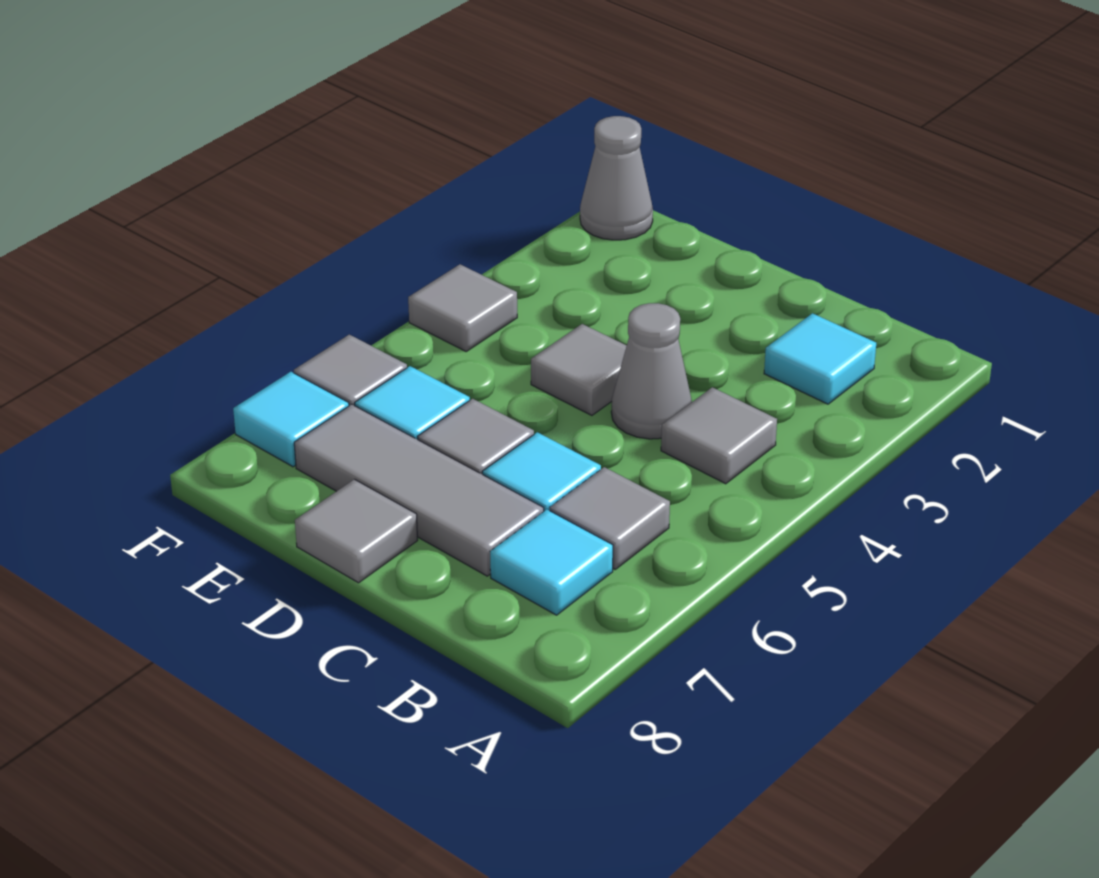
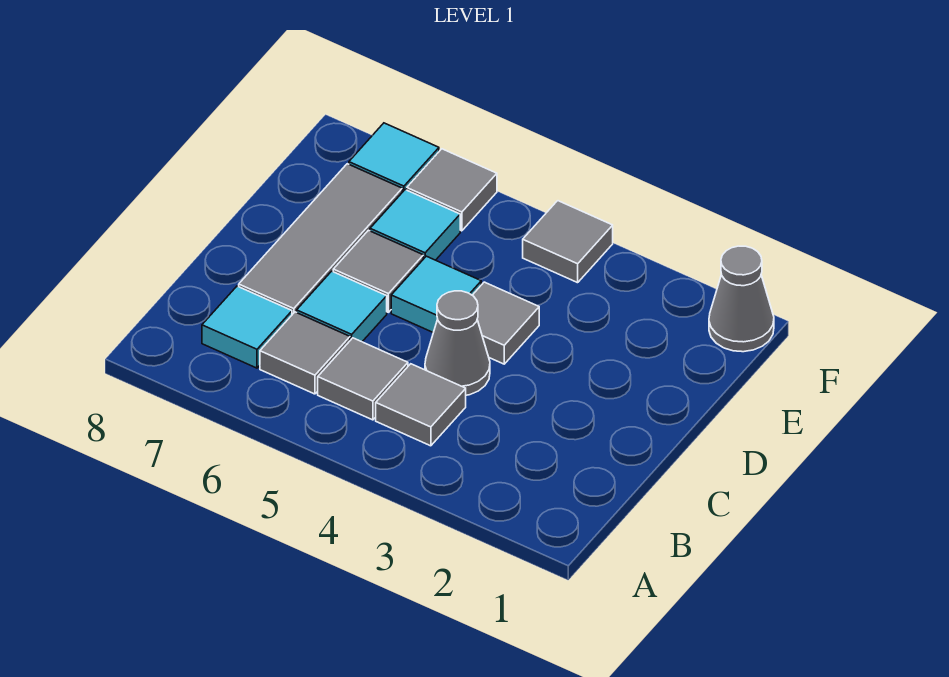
cyan tile B2 level 1 -> cyan tile D5 level 1
grey tile D8 level 1 -> grey tile B5 level 1

